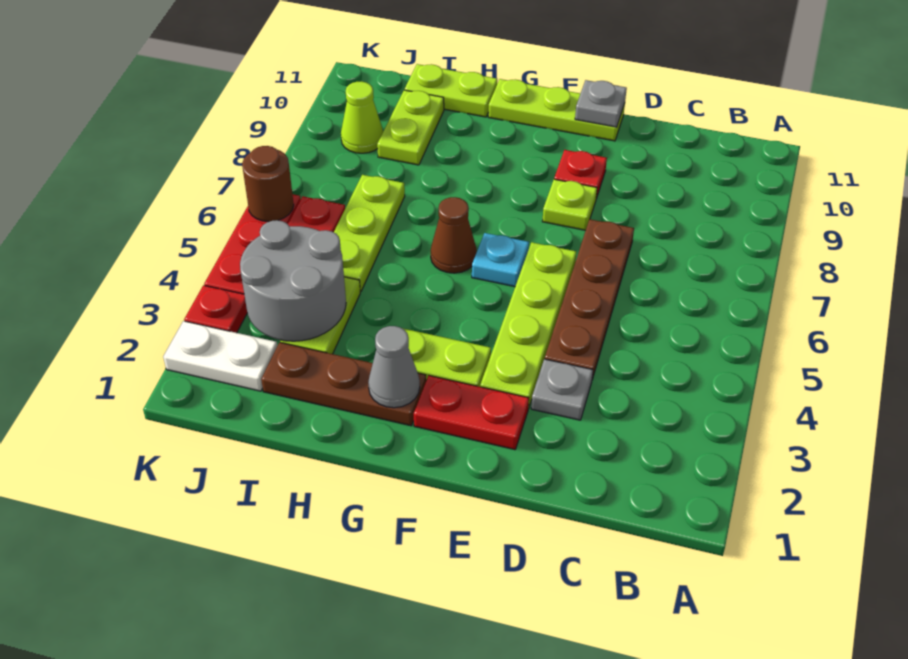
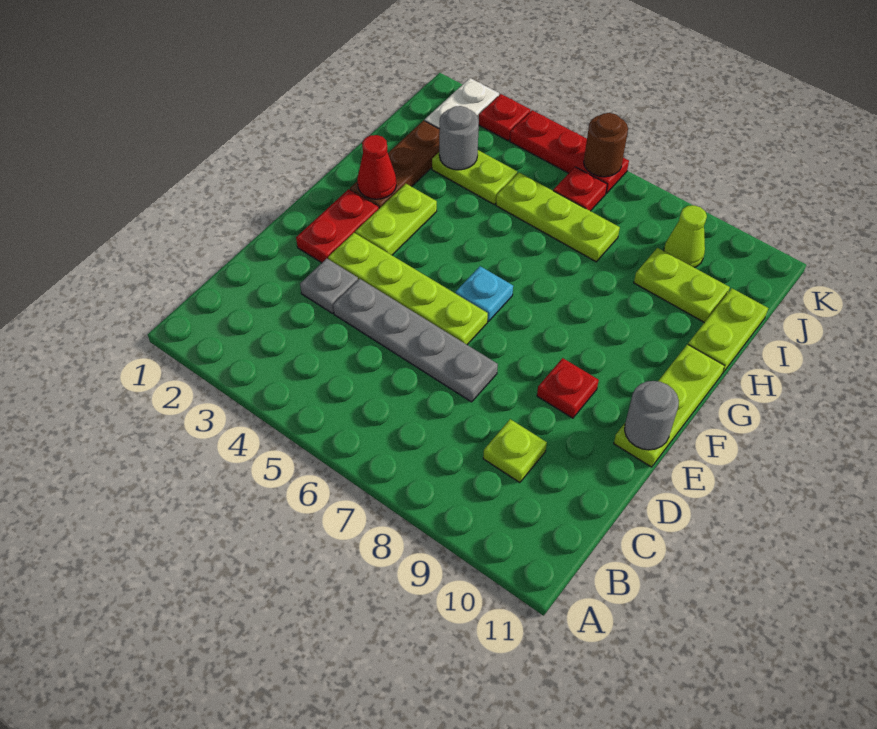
brown plate D4:D7 level 1 -> grey plate D4:D7 level 1
lime plate E8 level 1 -> lime plate C9 level 1
grey plate E11 level 2 -> grey round brick E11 level 2
grey cone G2 level 2 -> red cone G2 level 2
brown cone G6 level 1 -> none
grey round brick I3:J4 level 2 -> grey round brick I3 level 2

